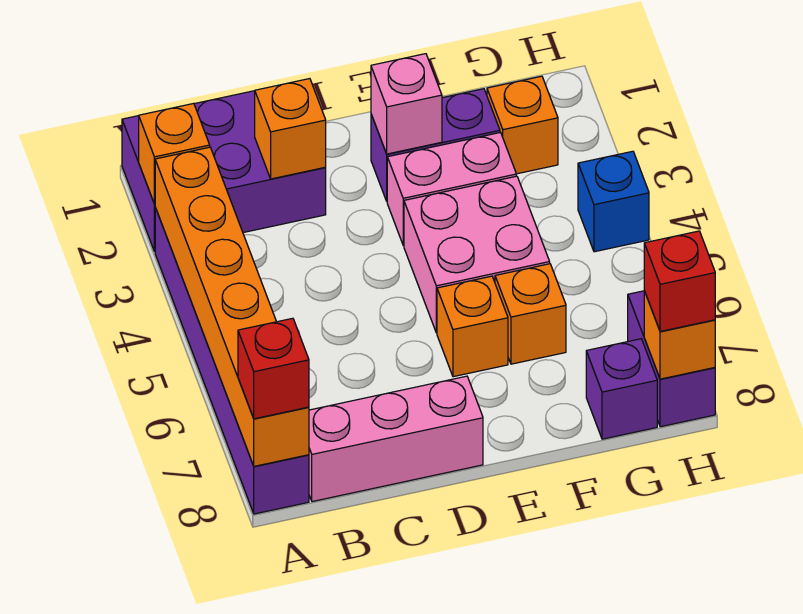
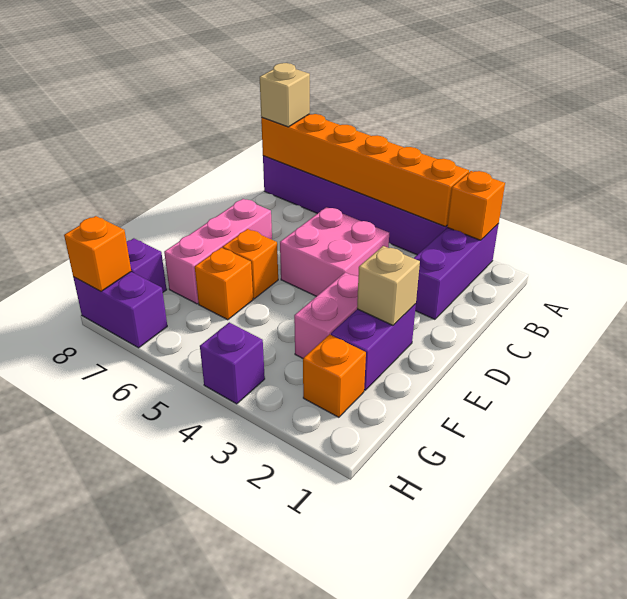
purple brick A1:C2 level 1 -> purple brick A2:C2 level 1
red brick A8 level 3 -> tan brick A8 level 3
pink brick B8:D8 level 1 -> pink brick D7:F7 level 1
orange brick C2 level 2 -> none
pink brick E2 level 2 -> tan brick E2 level 2
pink brick E4:F5 level 1 -> pink brick C4:D5 level 1
blue brick H4 level 1 -> purple brick H4 level 1
red brick H8 level 3 -> none

